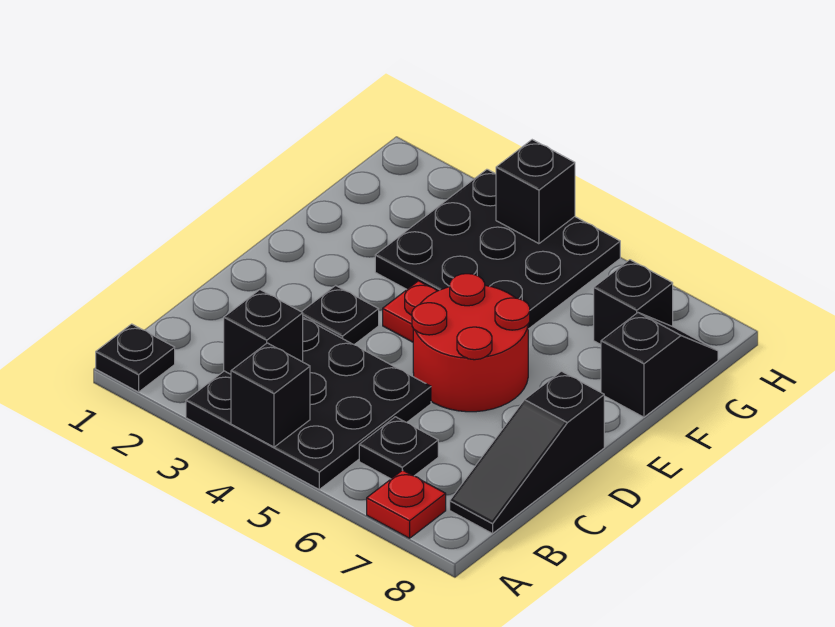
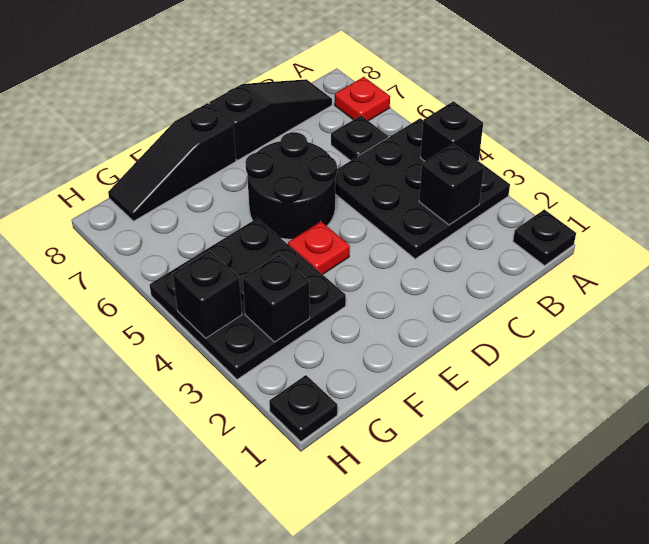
black plate D3 level 1 -> black plate H1 level 1
red round brick D5:E6 level 1 -> black round brick D5:E6 level 1
black slope F8:G8 level 1 top F -> black slope E8:G8 level 1 top E
black brick G7 level 1 -> black brick G3 level 2

